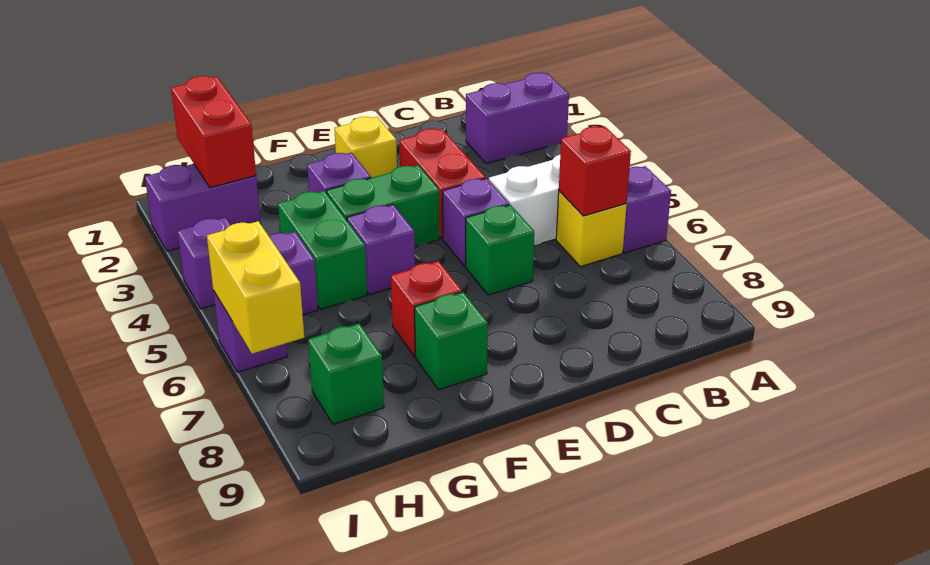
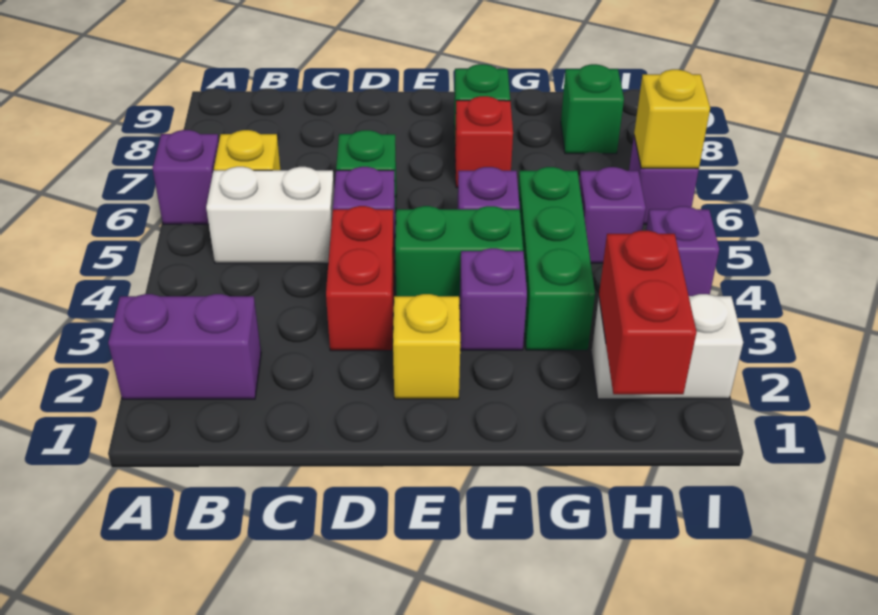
red brick B6 level 2 -> none
green brick G4:G5 level 1 -> green brick G3:G5 level 1
purple brick H2:I2 level 1 -> white brick H2:I2 level 1
yellow brick I6:I7 level 2 -> yellow brick I6 level 2

